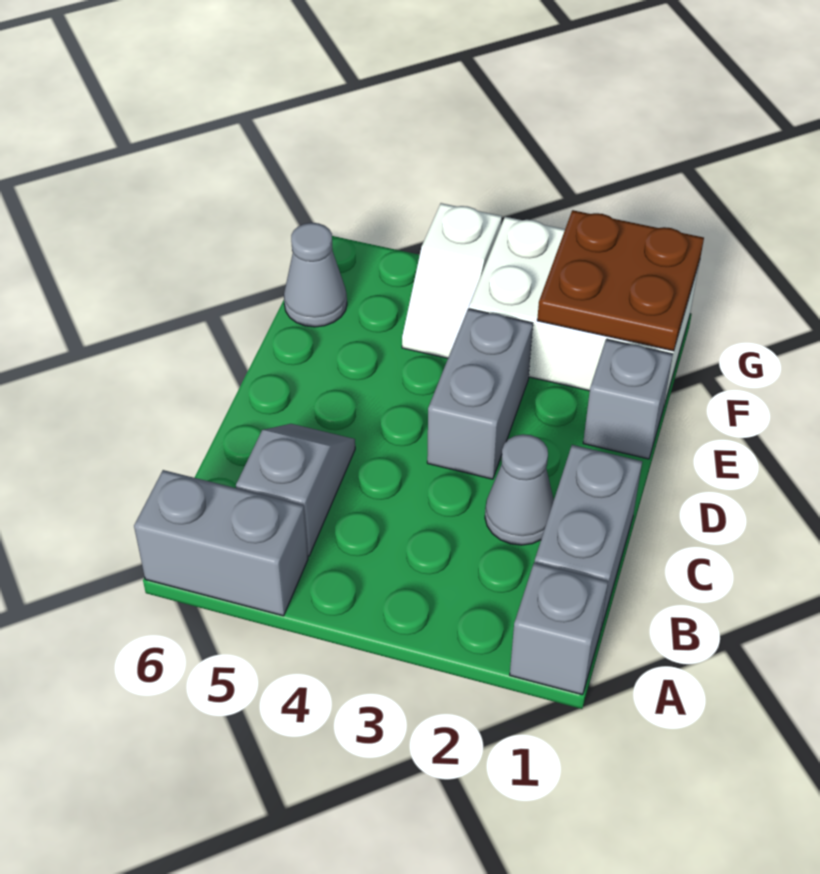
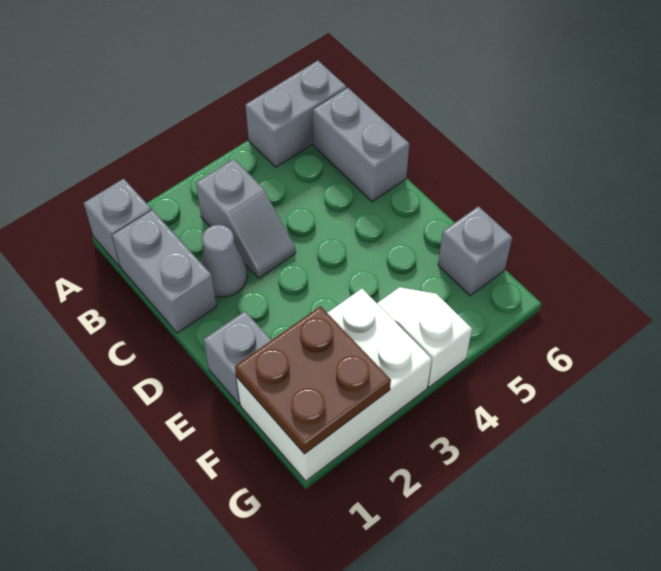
grey slope B5:C5 level 1 top B -> grey slope B3:C3 level 1 top B
grey brick D3:E3 level 1 -> grey brick B6:C6 level 1
grey cone F6 level 1 -> grey brick F6 level 1

